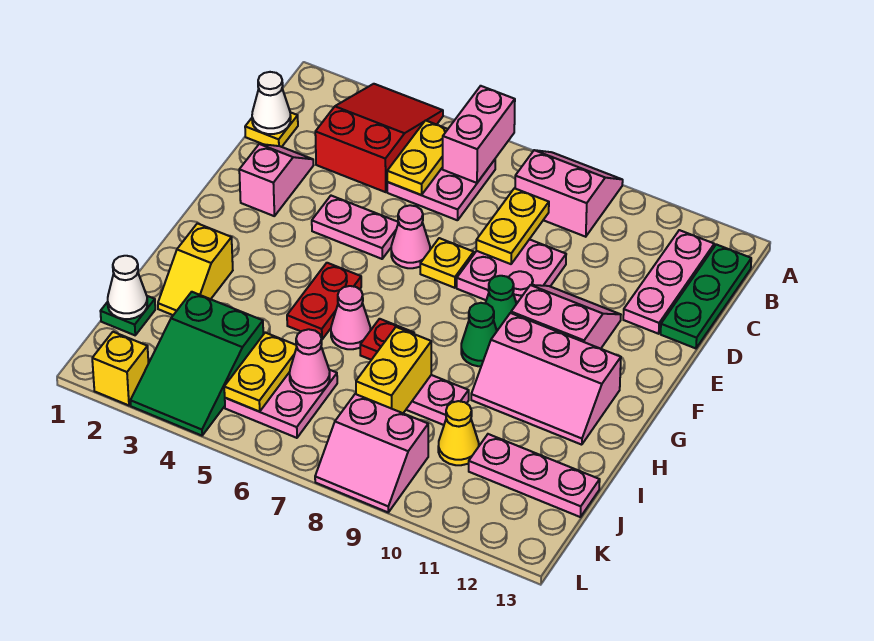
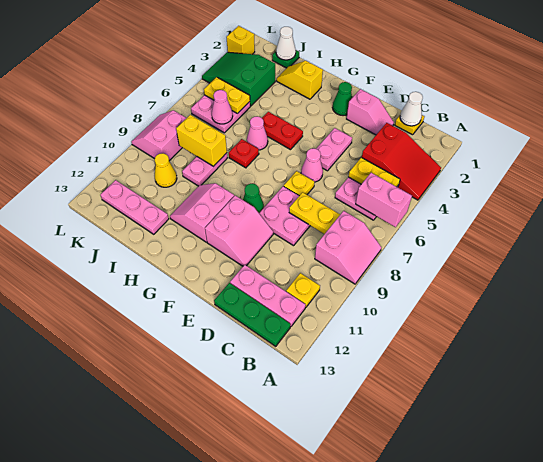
none -> yellow plate B11 level 1
green cone G9 level 1 -> green cone F2 level 1
pink slope G10:H12 level 1 top G -> pink slope G10:H11 level 1 top G
pink plate J11:J13 level 1 -> pink plate I12:K12 level 1

